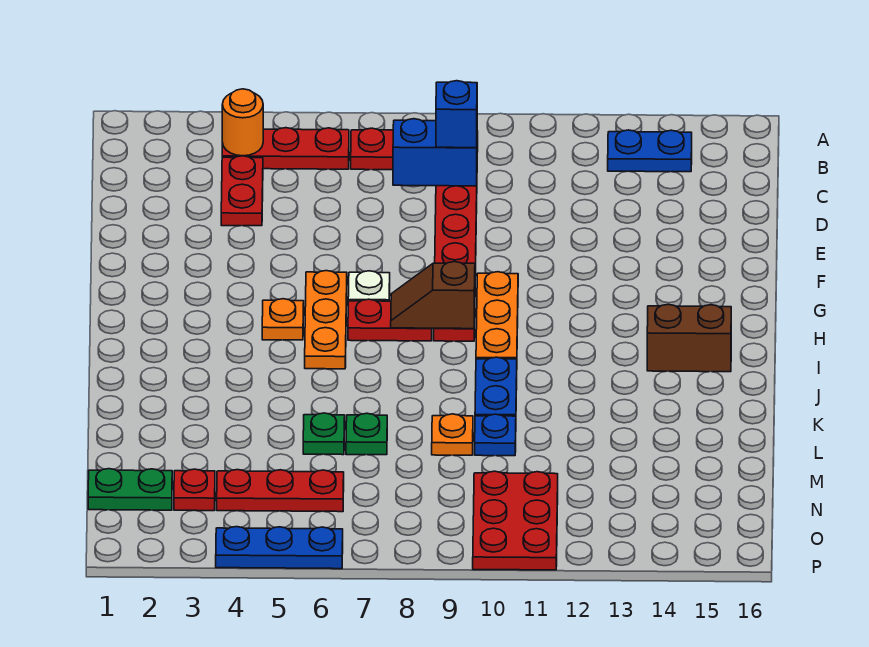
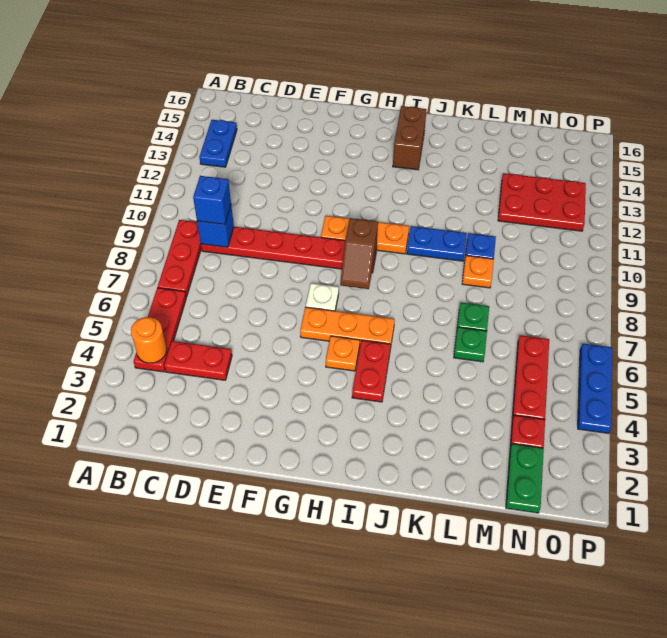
blue brick C8:C9 level 2 -> blue brick C9 level 2
red plate H7:H8 level 1 -> red plate I4:I5 level 1
red plate N10:P11 level 1 -> red plate M12:O13 level 1

